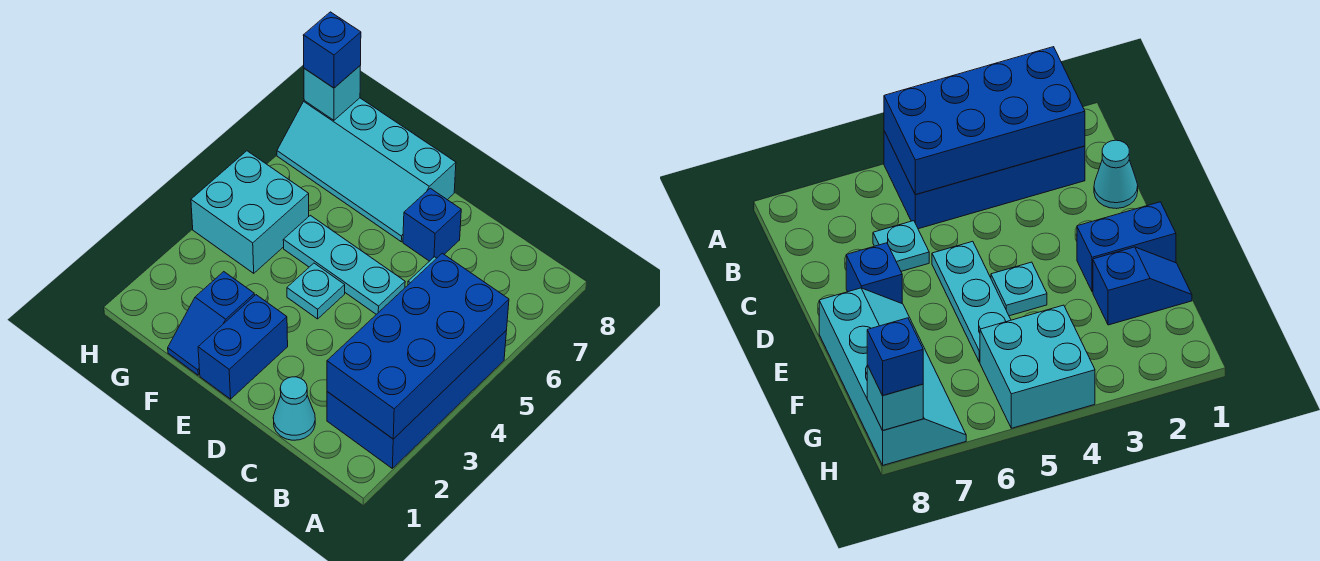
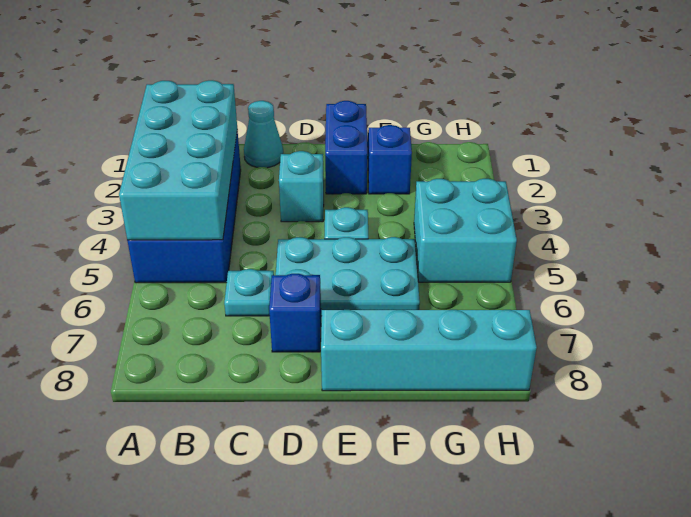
blue brick A2:B5 level 2 -> cyan brick A2:B5 level 2
cyan plate D5:F5 level 1 -> cyan plate D5:F6 level 1
cyan brick H8 level 2 -> cyan brick D3 level 1
blue brick H8 level 3 -> none

